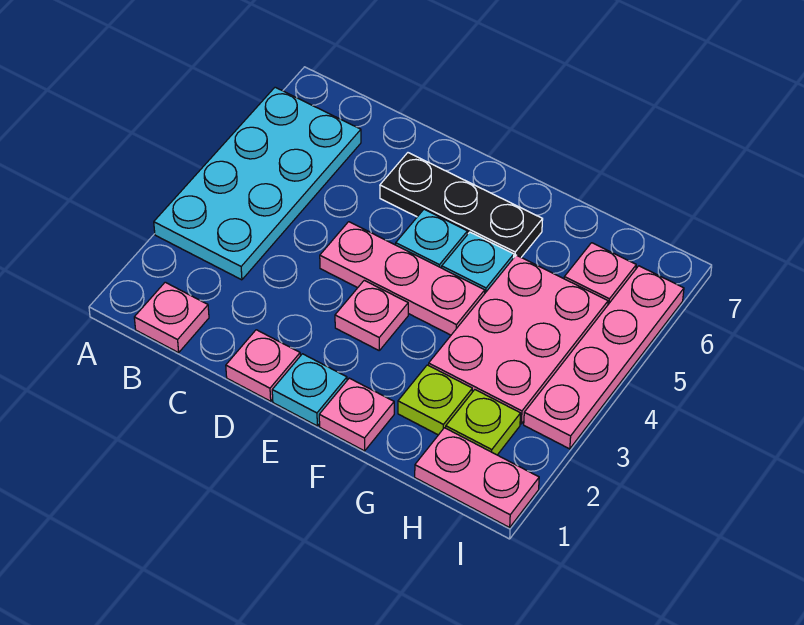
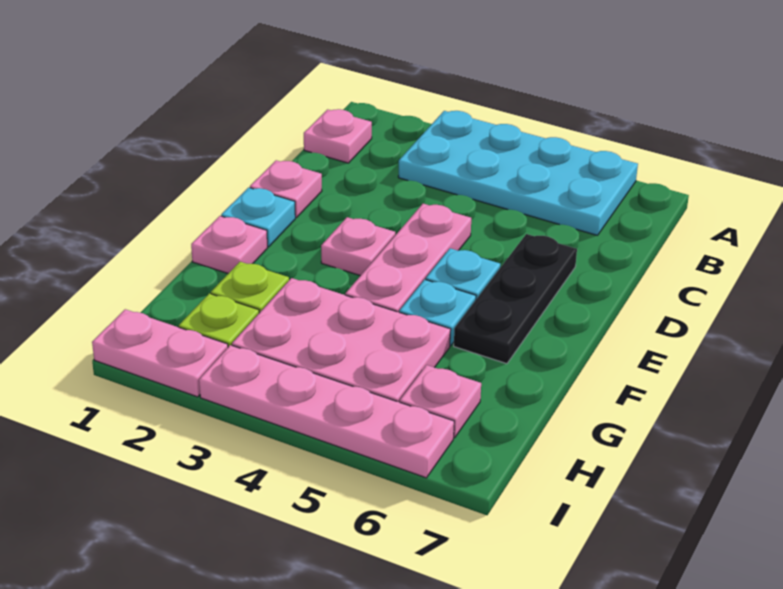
pink plate H1:I1 level 1 -> pink plate I1:I2 level 1

